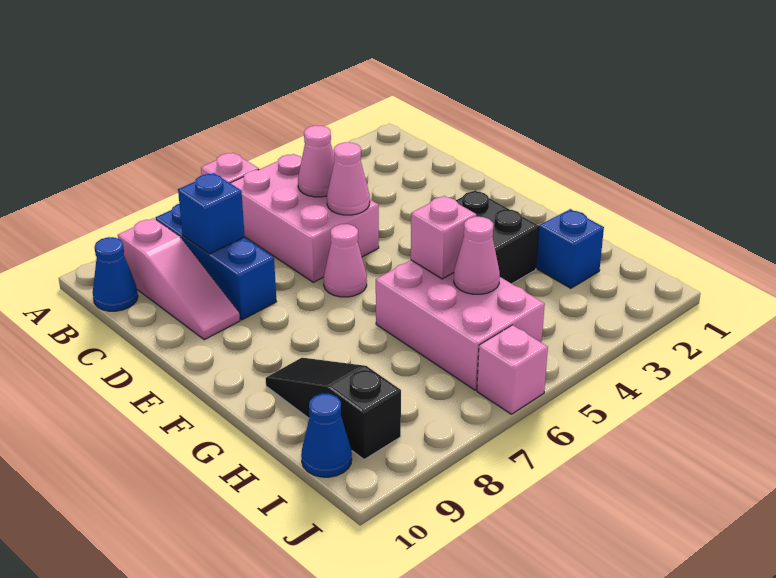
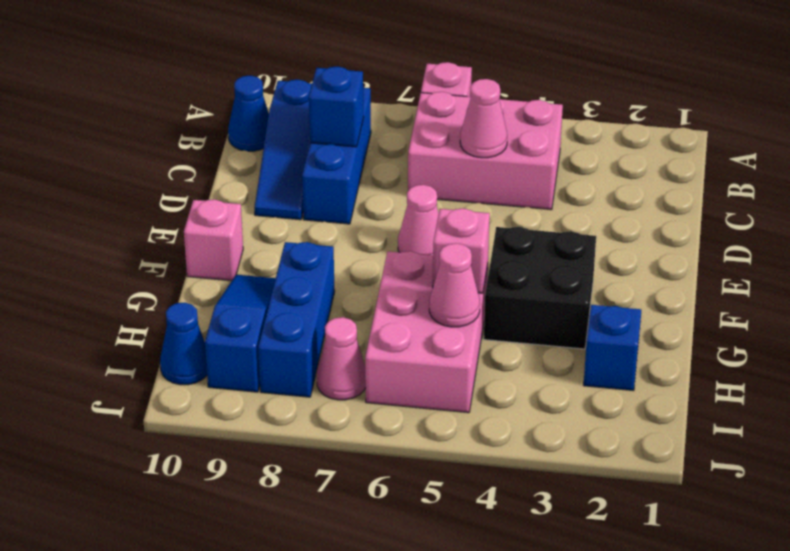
pink brick B5:D6 level 1 -> pink brick B4:C6 level 1
pink slope B9:D9 level 1 top B -> blue slope B9:D9 level 1 top B
pink cone D5 level 2 -> pink cone I7 level 1
none -> blue brick G8:I8 level 1
black slope G9:I9 level 1 top I -> blue slope G9:I9 level 1 top I
pink brick J6 level 1 -> pink brick F10 level 1

